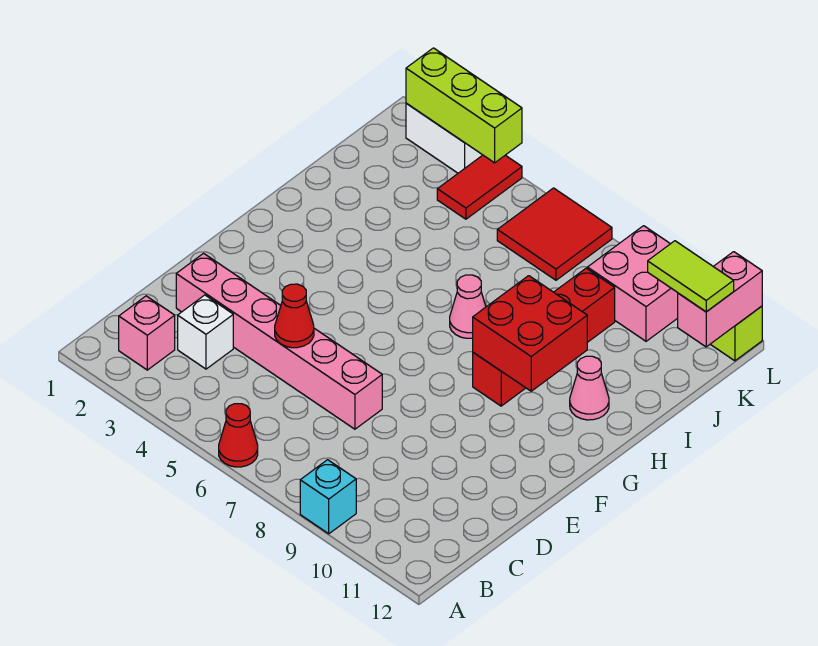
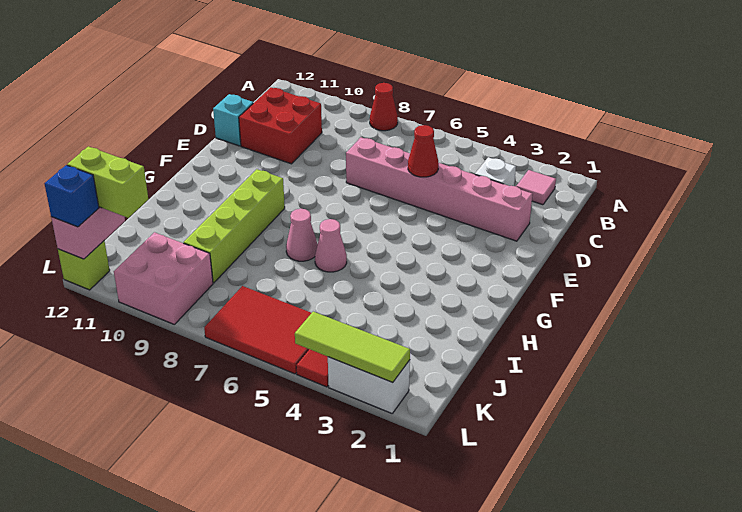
red cone A6 level 1 -> red cone A8 level 1
cyan brick A9 level 1 -> cyan brick D12 level 1
pink brick B2 level 1 -> pink tile B2 level 1
red brick G9:J9 level 1 -> lime brick G9:J9 level 1
red brick G9:H10 level 2 -> red brick C10:D11 level 1
pink cone H11 level 1 -> pink cone H6 level 1
red tile K6:L7 level 1 -> red tile K5:L7 level 1
lime tile K11:K12 level 3 -> lime brick K11:K12 level 3
lime brick L2:L4 level 2 -> lime tile L2:L4 level 2
none -> blue brick L12 level 3

